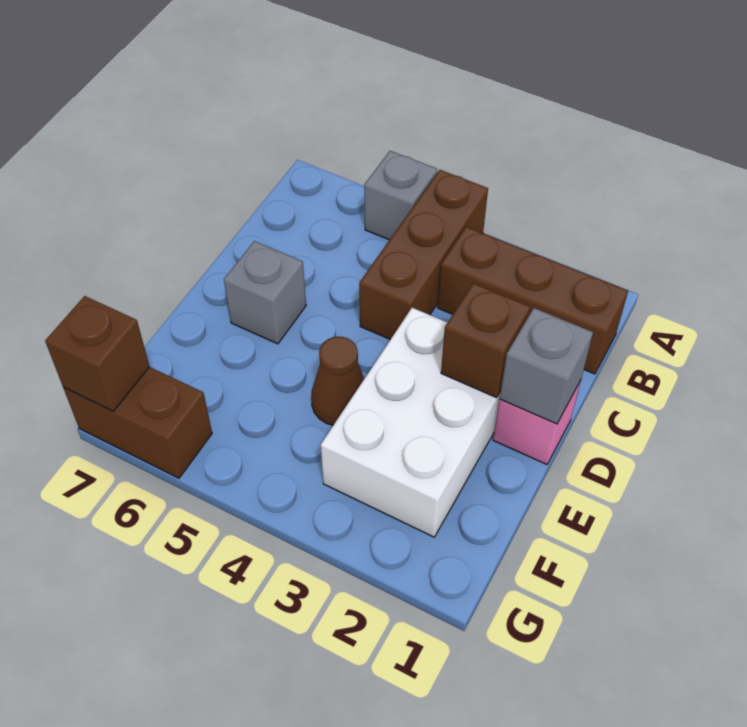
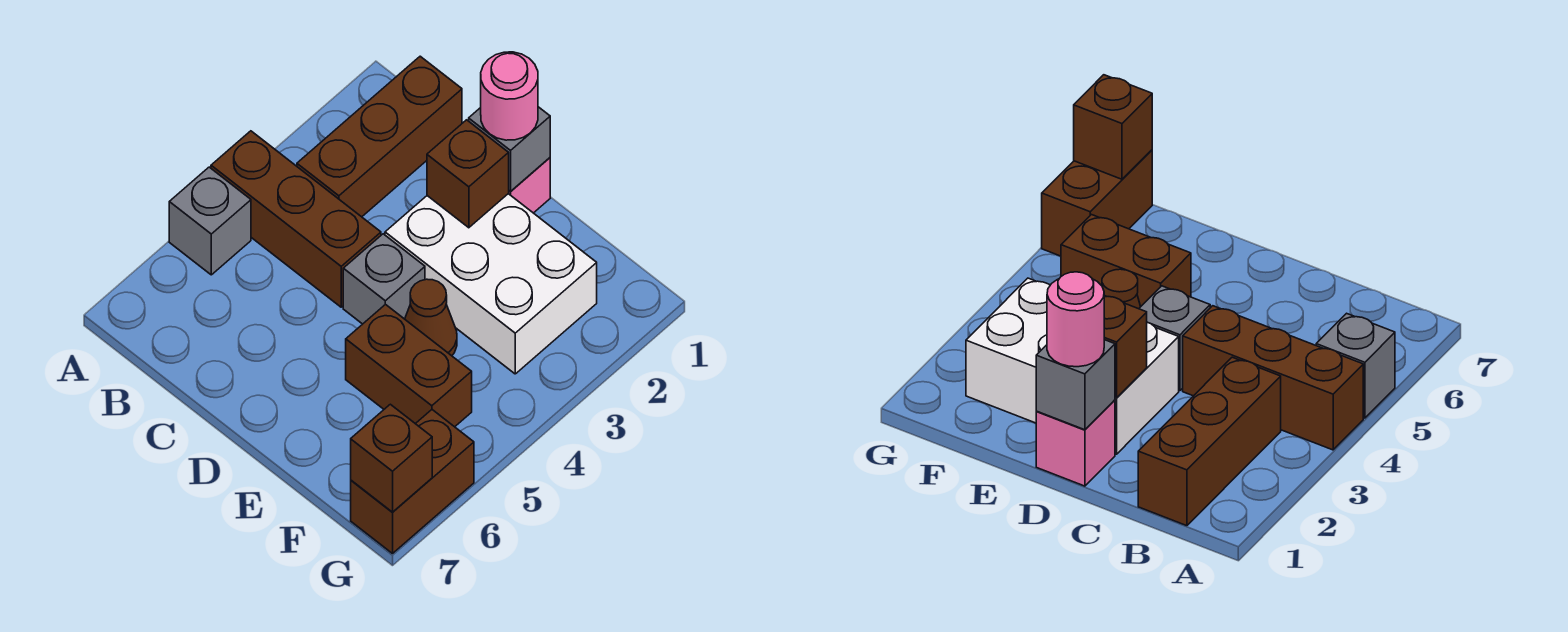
none -> pink round brick D1 level 3
grey brick D6 level 1 -> grey brick D4 level 1
none -> brown brick E5:F5 level 1

